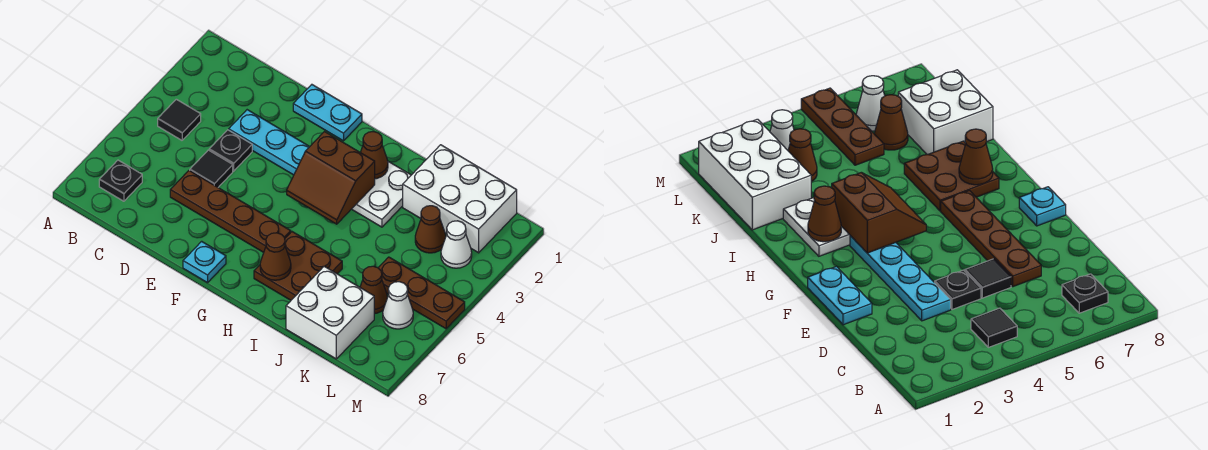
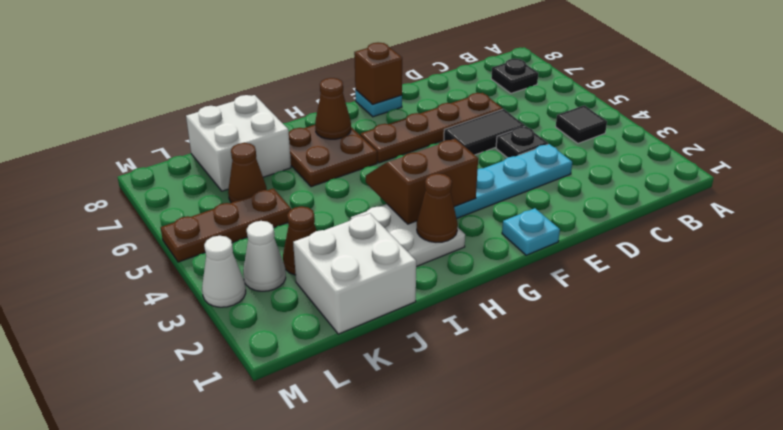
black tile D5 level 1 -> black tile D5:E5 level 1
cyan plate E1:F1 level 1 -> cyan plate F1 level 1
none -> brown brick F8 level 2
white brick J1:L2 level 1 -> white brick J1:K2 level 1
white cone L6 level 1 -> white cone M3 level 1

